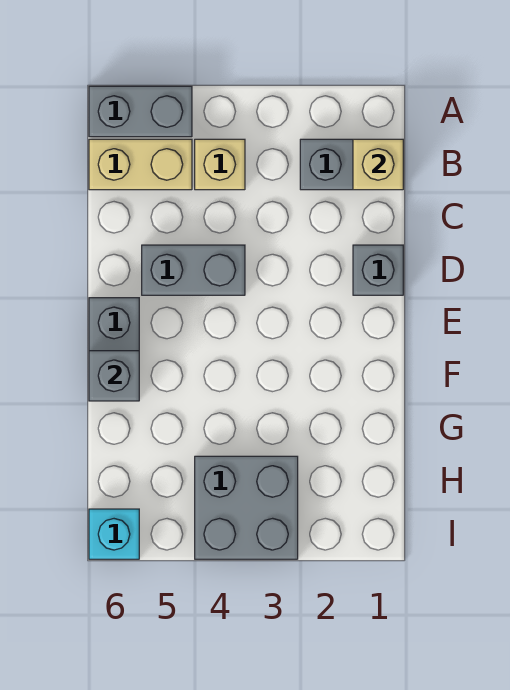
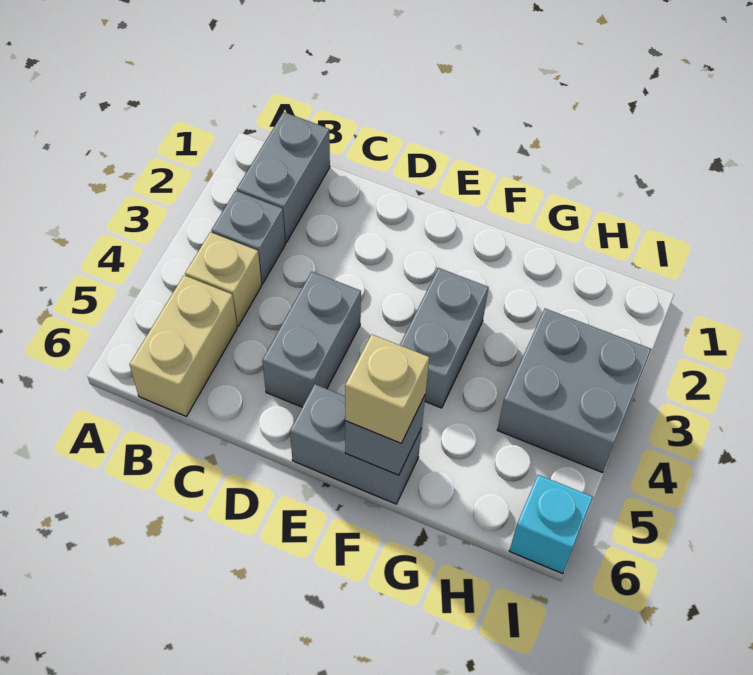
grey brick A5:A6 level 1 -> grey brick F3:F4 level 1
tan brick B1 level 2 -> tan brick F6 level 3
grey brick D1 level 1 -> grey brick B3 level 1

